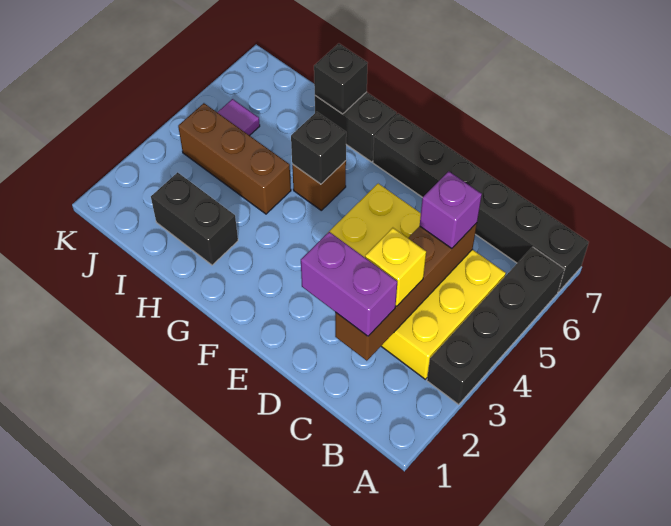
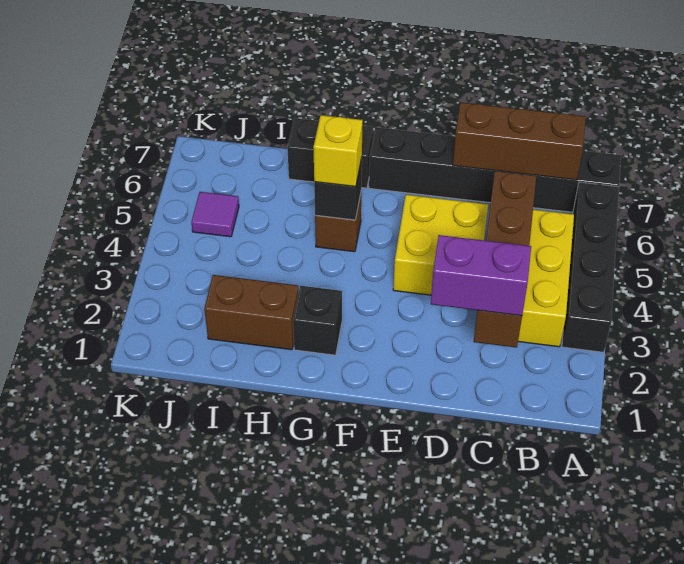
yellow brick C3 level 3 -> yellow brick G5 level 3
purple brick C5 level 3 -> none
black brick H2:I2 level 1 -> brown brick H2:I2 level 1
brown brick H4:J4 level 1 -> brown brick B7:D7 level 2
black brick H7 level 2 -> black brick G2 level 1

